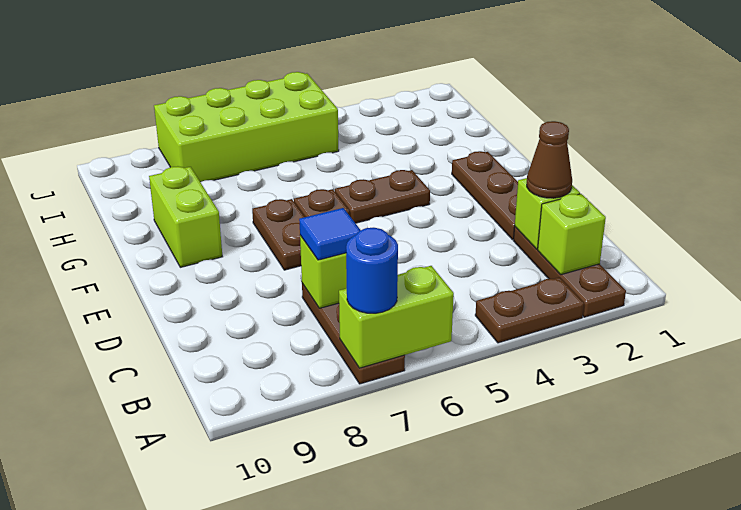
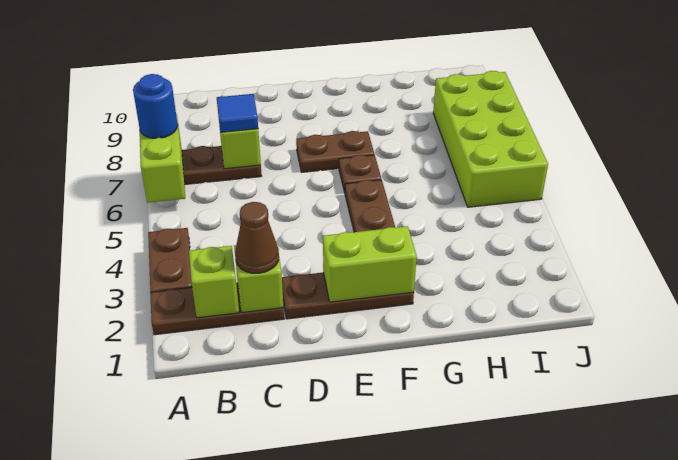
lime brick F9:G9 level 1 -> lime brick E2:F2 level 2

